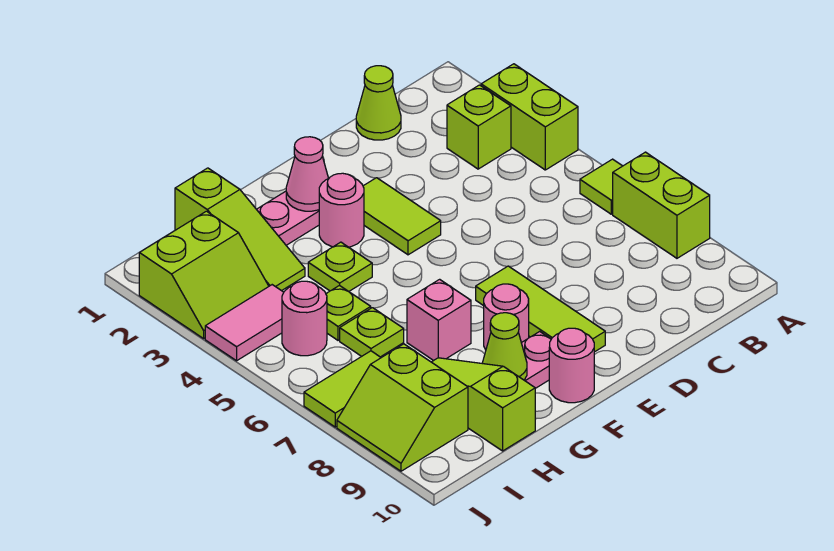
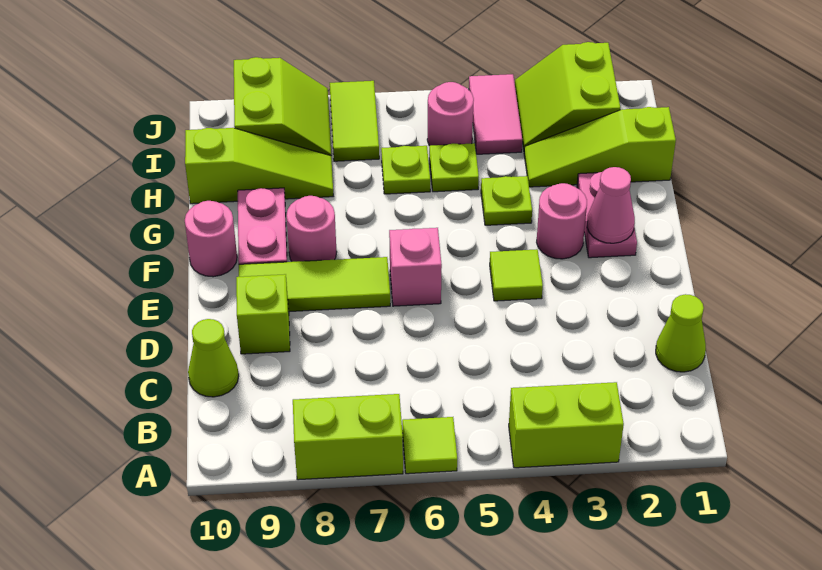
lime brick B3 level 1 -> lime brick D9 level 1
lime tile E3:E4 level 1 -> lime tile E4 level 1
pink brick G7 level 1 -> pink brick E6 level 1
lime cone G9 level 2 -> lime cone C10 level 1
lime slope I8:J9 level 1 top I -> lime slope I8:J9 level 1 top 9

